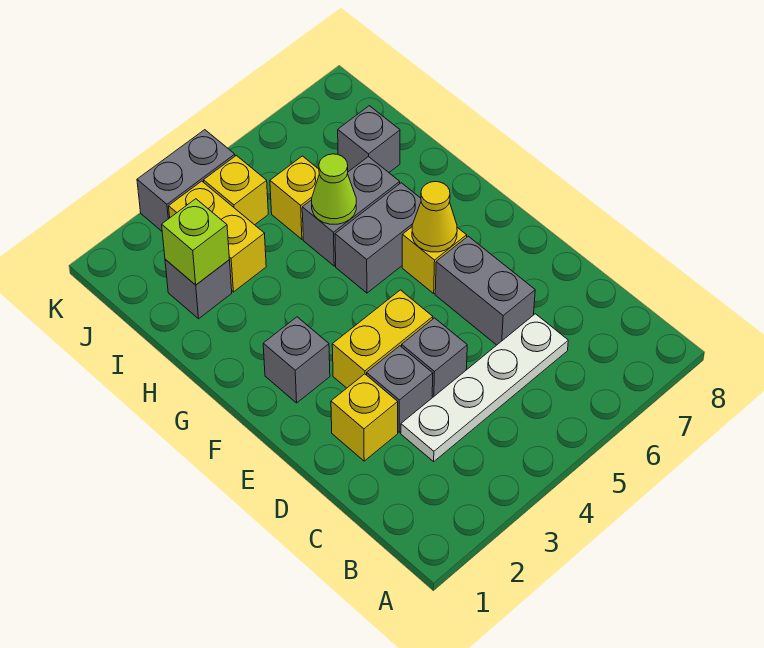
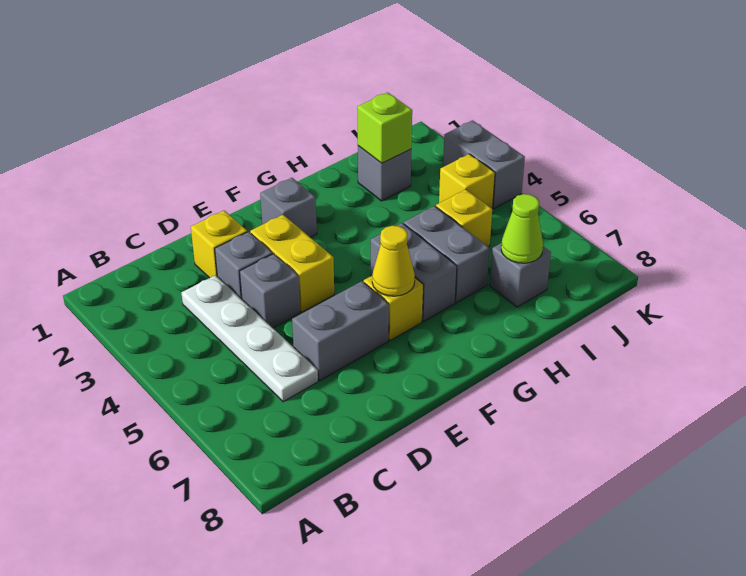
lime cone H5 level 2 -> lime cone I7 level 2
yellow brick I3:J3 level 1 -> none

